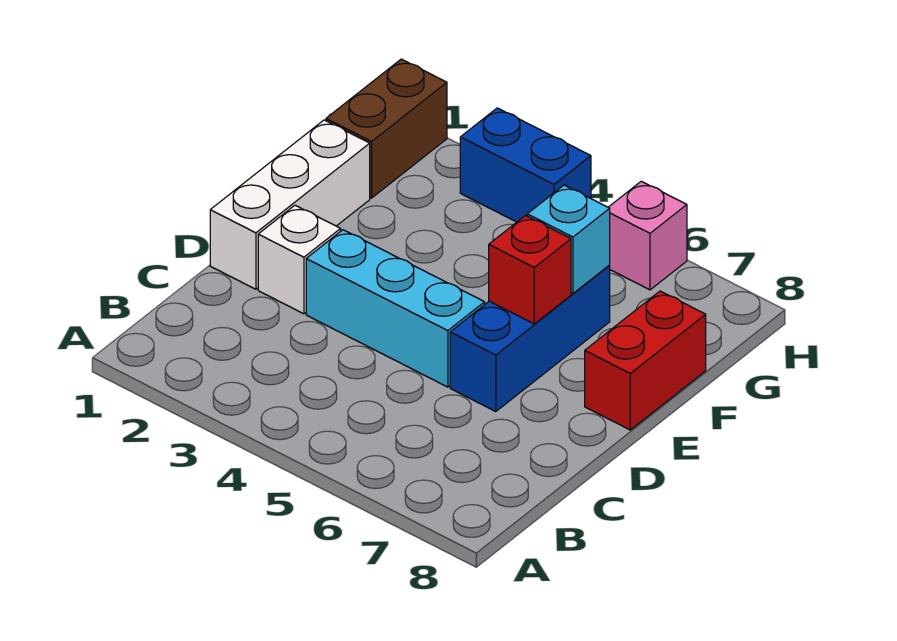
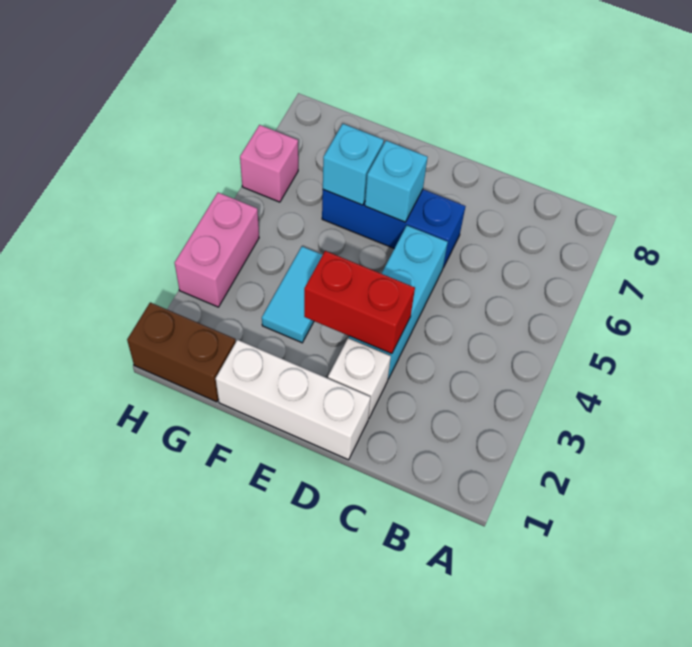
red brick E6 level 2 -> cyan brick E6 level 2
red brick E8:F8 level 1 -> red brick D3:E3 level 2
none -> cyan tile F3:F4 level 1
blue brick H3:H4 level 1 -> pink brick H3:H4 level 1

